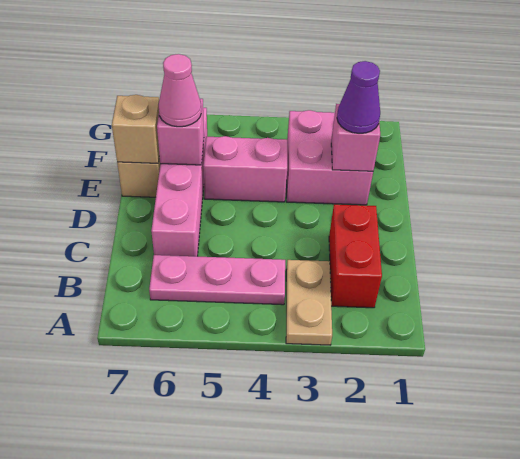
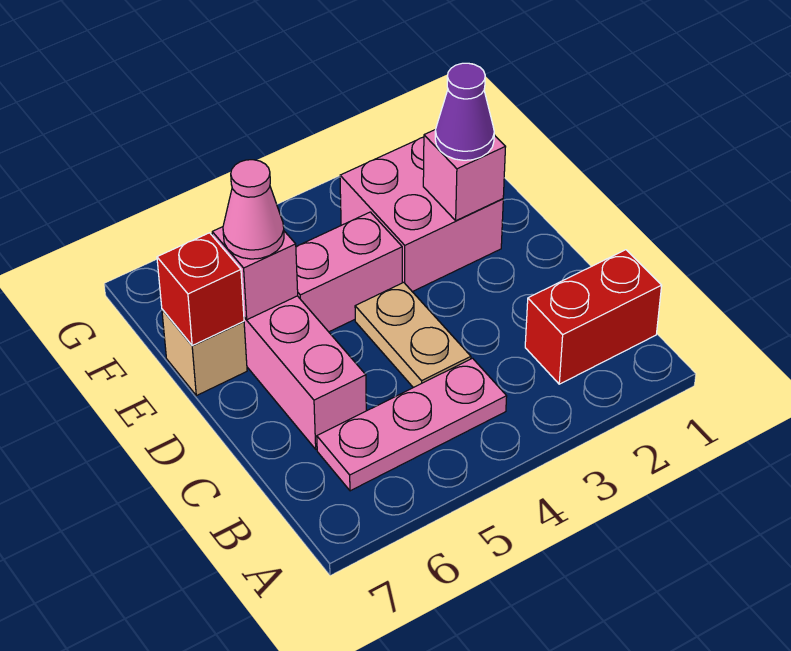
tan plate A3:B3 level 1 -> tan plate C4:D4 level 1
red brick B2:C2 level 1 -> red brick B1:B2 level 1
tan brick E7 level 2 -> red brick E7 level 2

